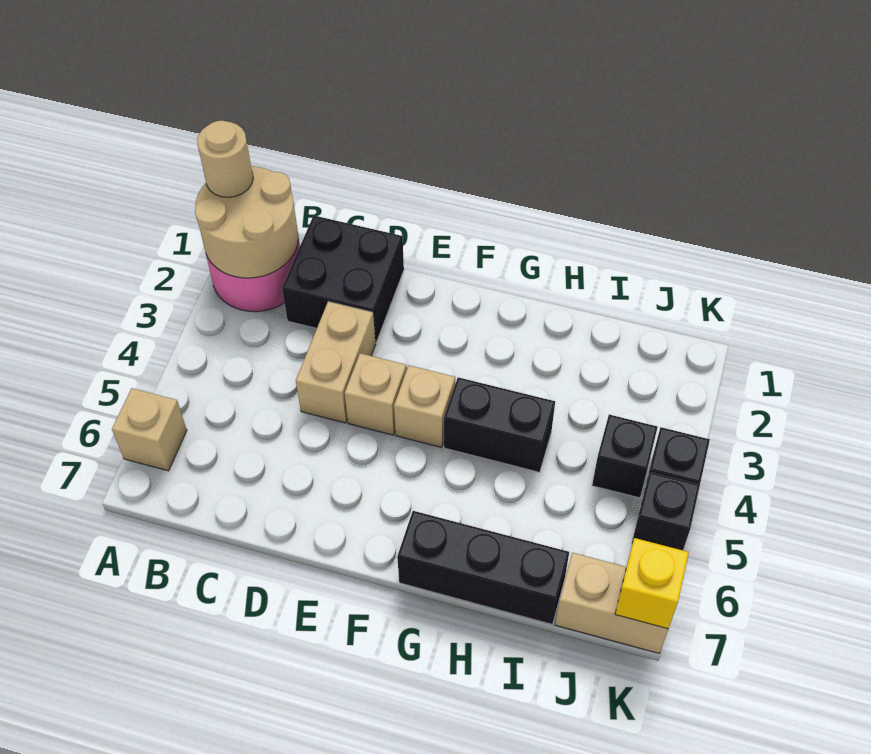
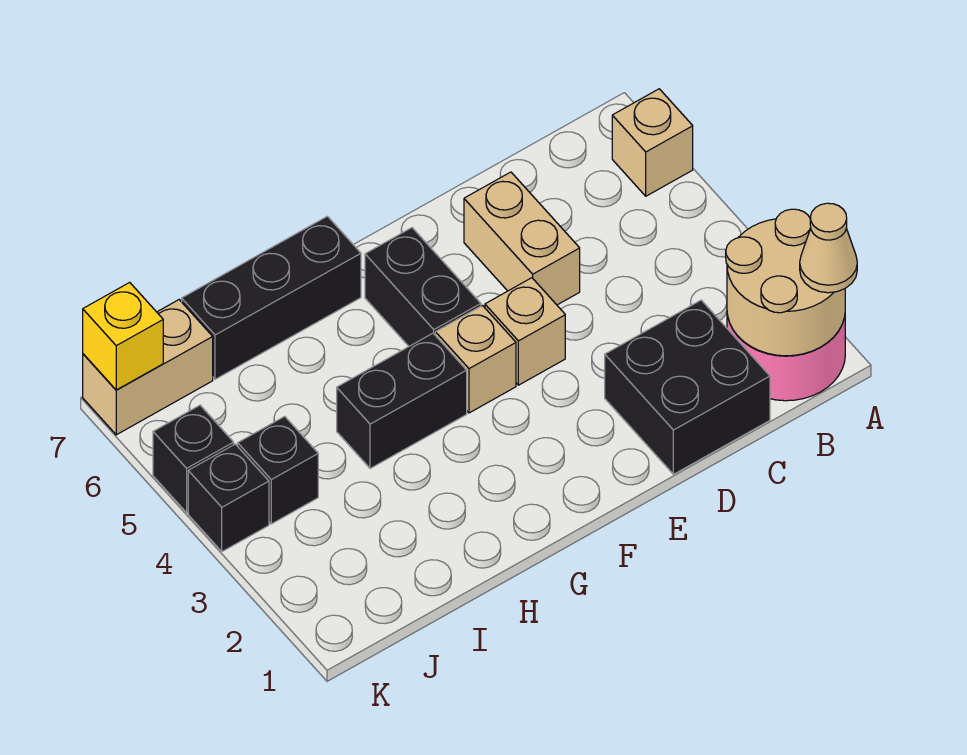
tan round brick A1 level 3 -> tan cone A1 level 3
tan brick D3:D4 level 1 -> tan brick D5:D6 level 1
none -> black brick F5:F6 level 1

